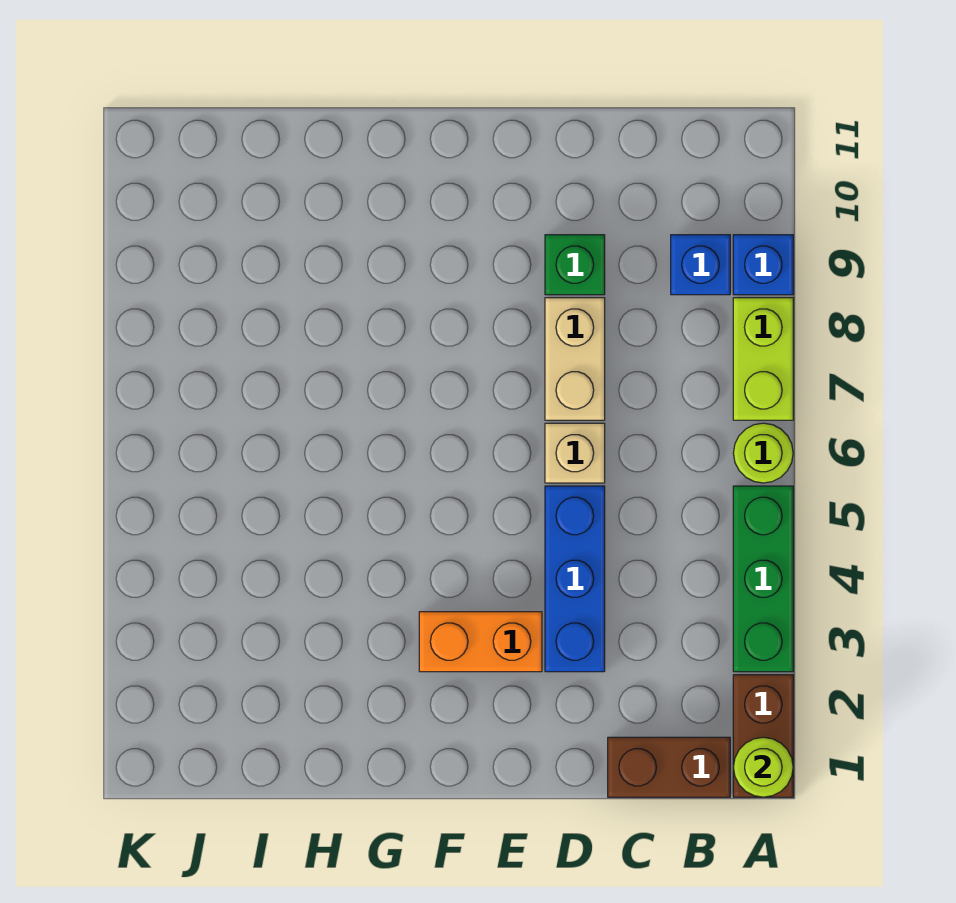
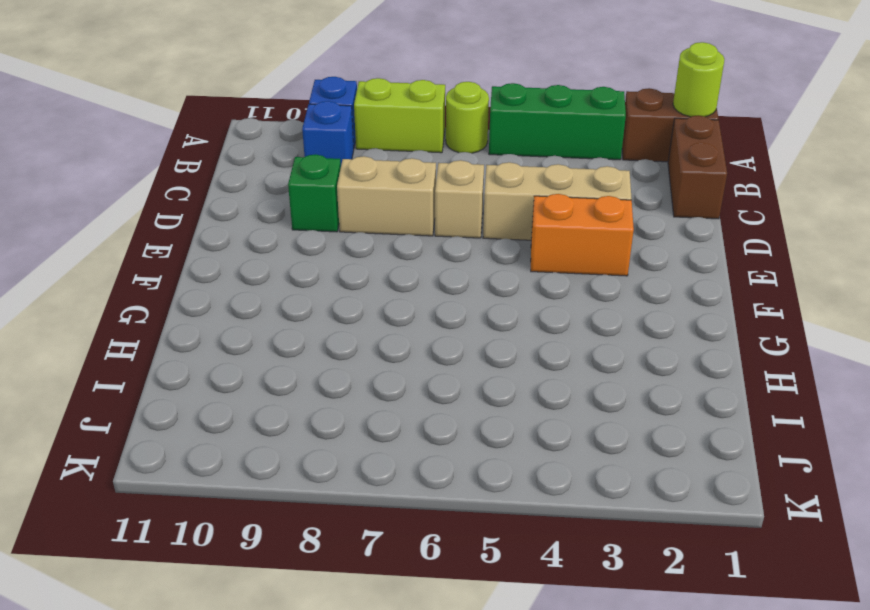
blue brick D3:D5 level 1 -> tan brick D3:D5 level 1
orange brick E3:F3 level 1 -> orange brick E3:E4 level 1

